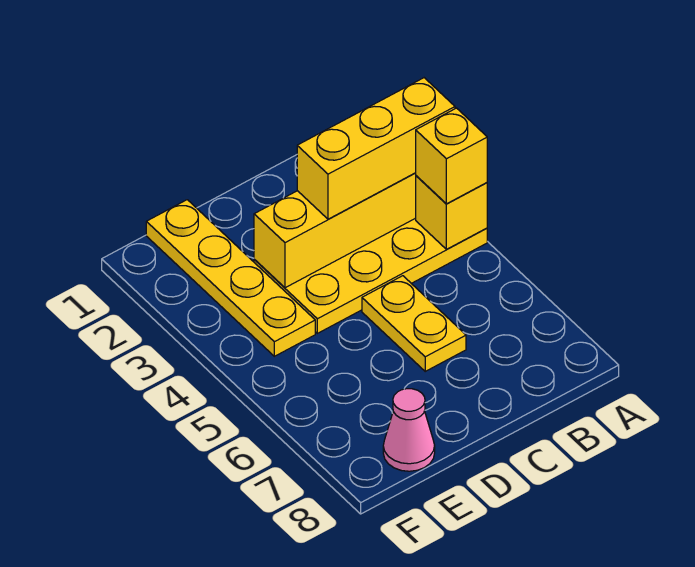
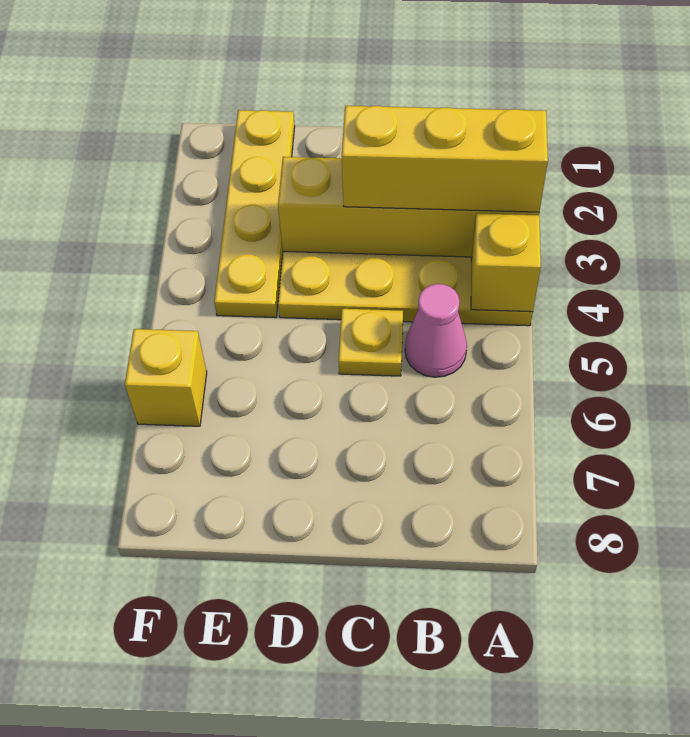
yellow brick A4 level 3 -> yellow brick F6 level 1
yellow plate C5:C6 level 1 -> yellow plate C5 level 1
pink cone E8 level 1 -> pink cone B5 level 1

